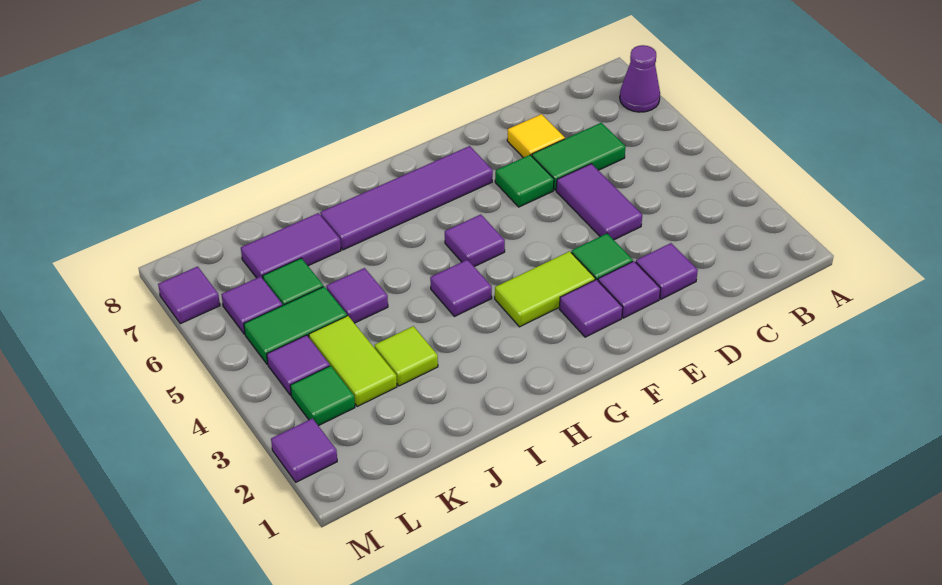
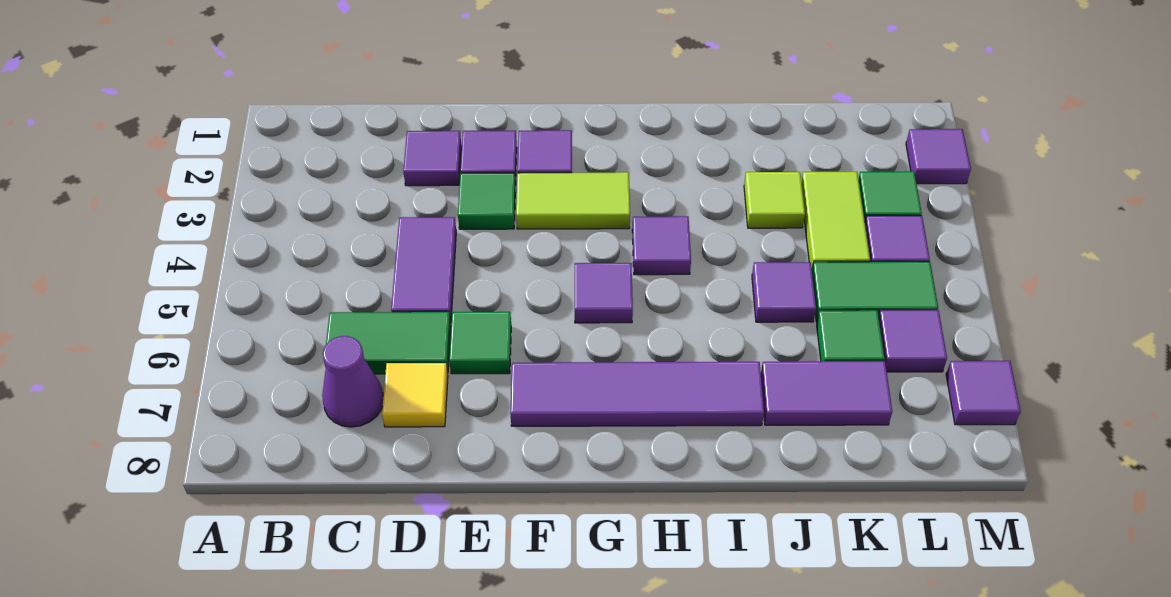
purple cone A7 level 1 -> purple cone C7 level 1

